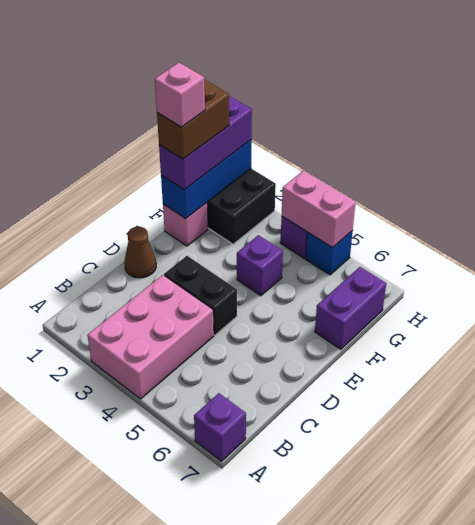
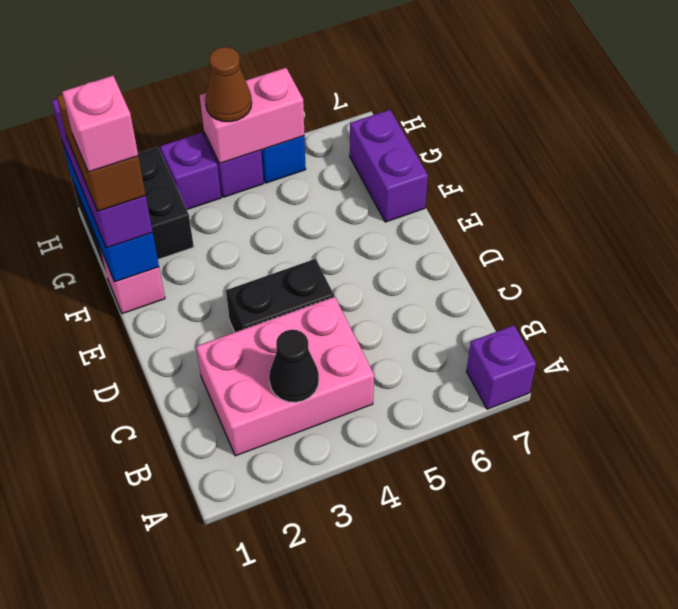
pink brick A3:C4 level 1 -> pink brick B2:C4 level 1
none -> black cone B3 level 2
brown cone D1 level 1 -> brown cone H4 level 3
purple brick F4 level 1 -> purple brick H3 level 1

